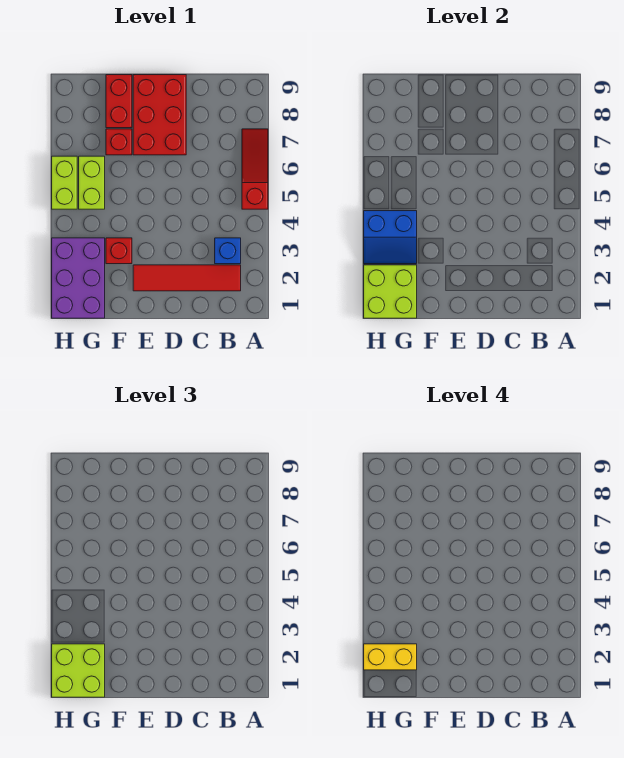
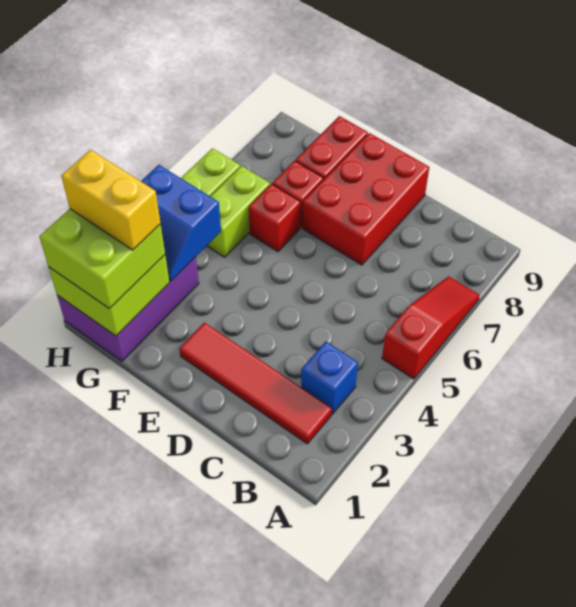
red brick F3 level 1 -> red brick F6 level 1

